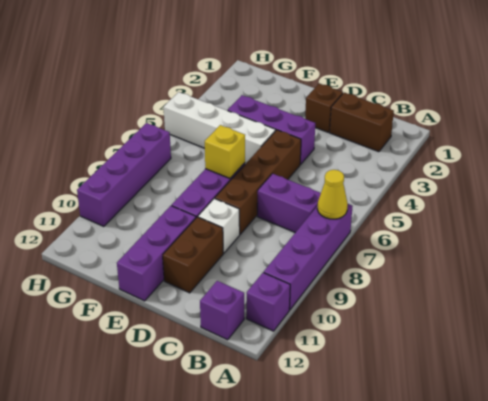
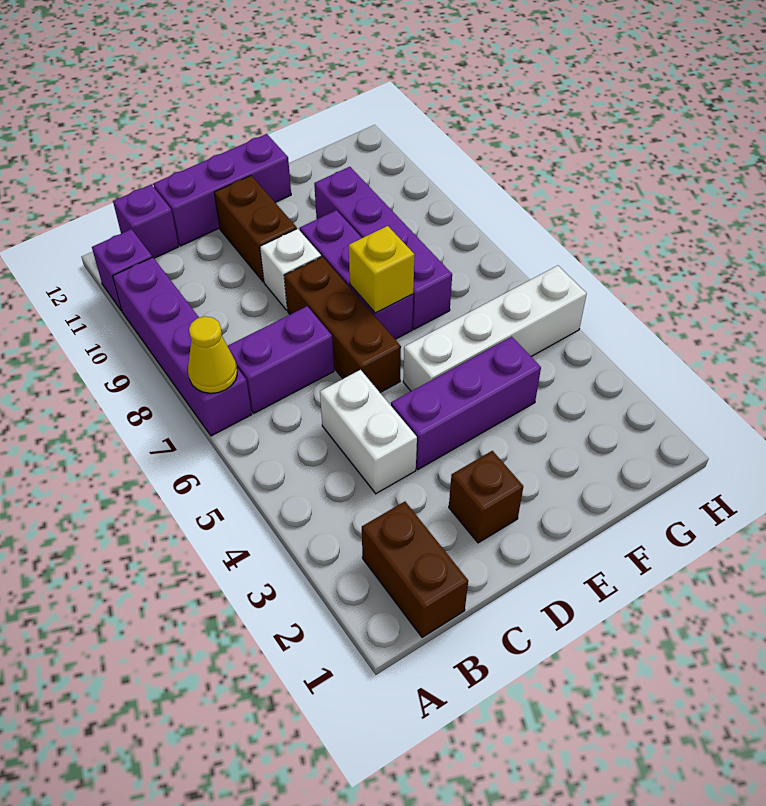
brown brick B2:C2 level 1 -> brown brick B1:B2 level 1
none -> white brick C4:C5 level 1
brown brick D5:D8 level 1 -> brown brick D6:D8 level 1
purple brick E10:E12 level 1 -> purple brick C12:E12 level 1
purple brick H7:H10 level 1 -> purple brick F7:F10 level 1

